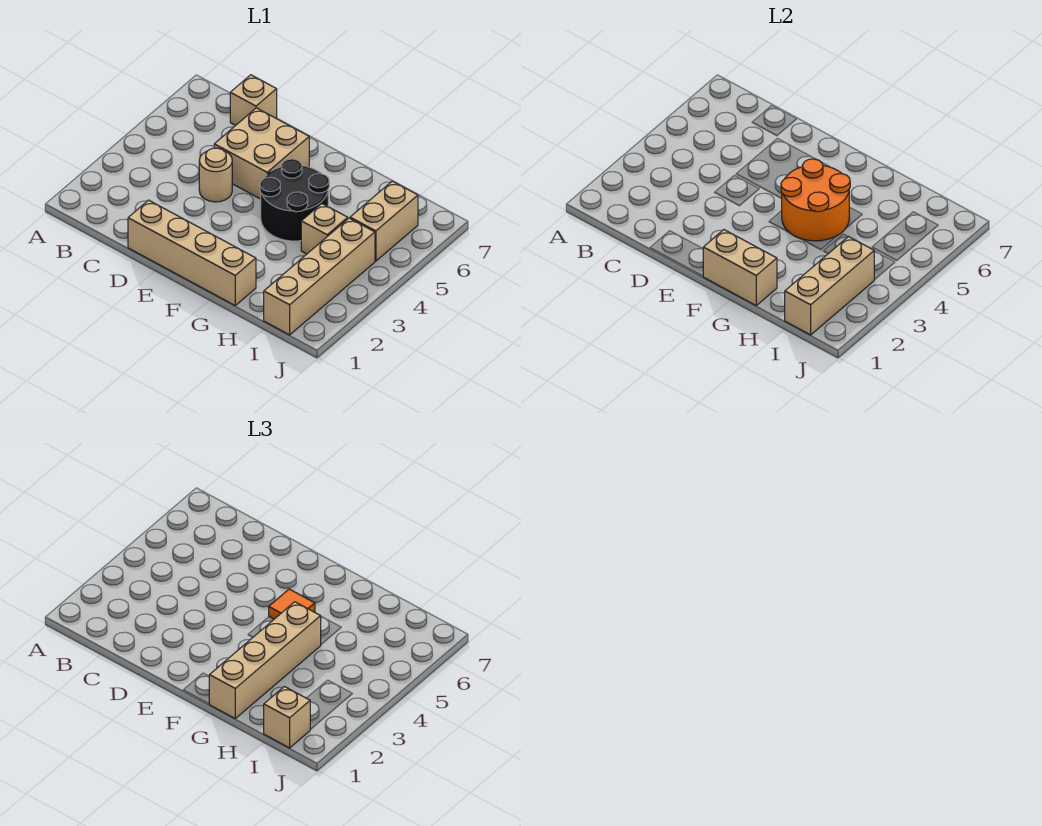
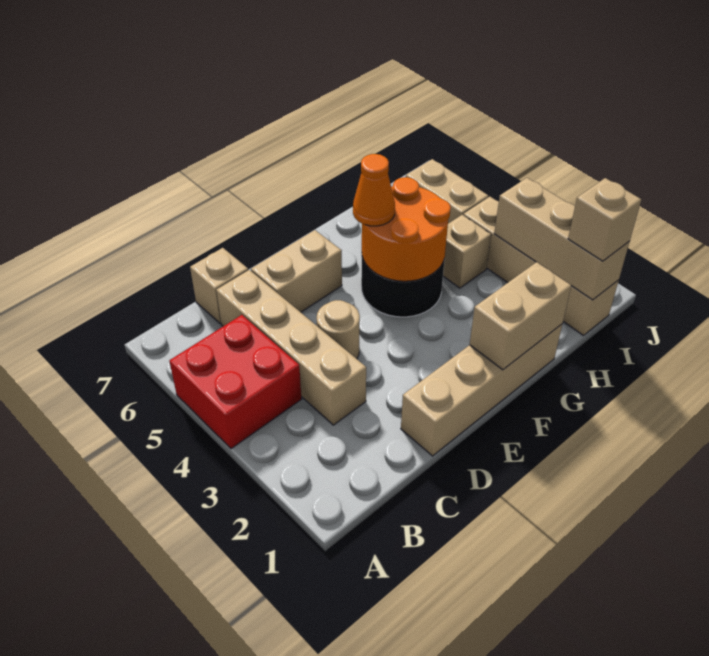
none -> red brick A4:B5 level 1
tan brick D5:E6 level 1 -> tan brick D6:E6 level 1
orange tile F5 level 3 -> orange cone F5 level 3
tan brick G1:G4 level 3 -> tan brick C3:C6 level 1

